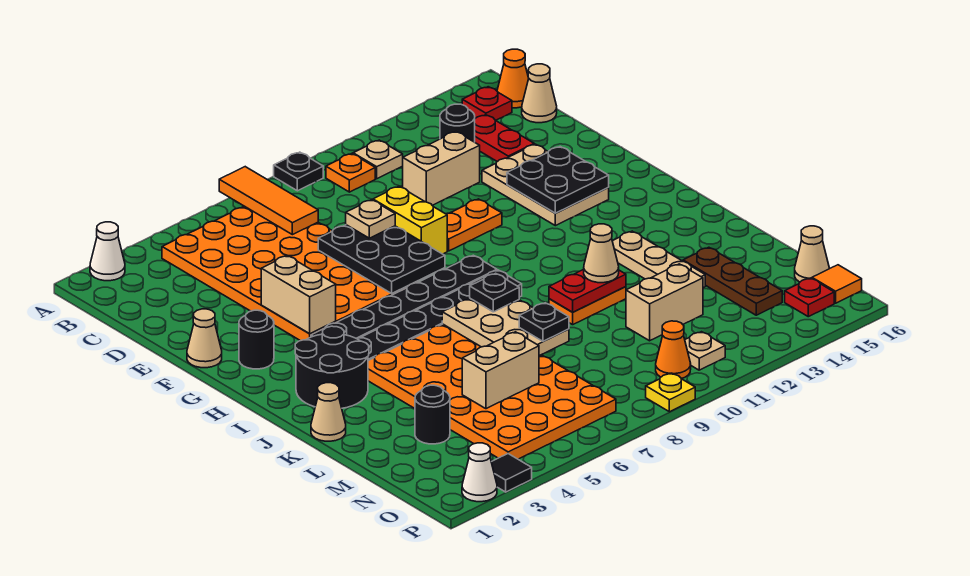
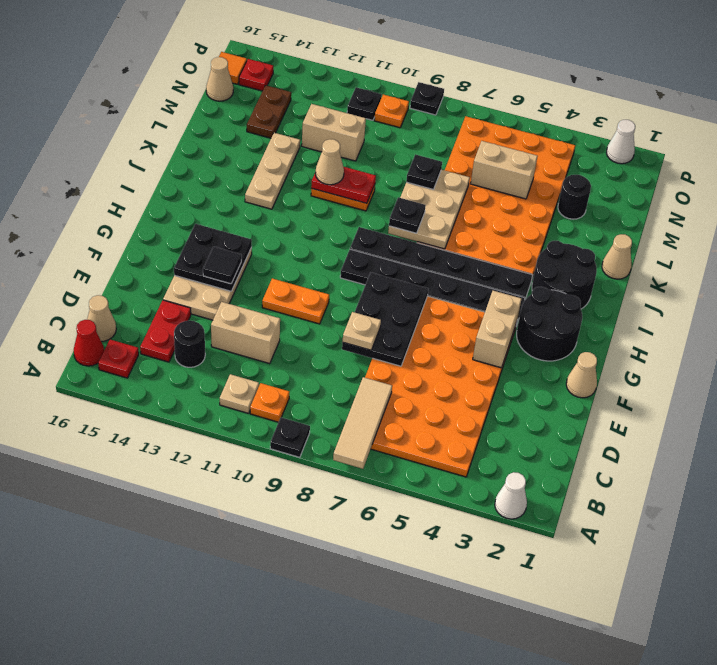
orange tile A7:C7 level 2 -> tan tile A7:C7 level 2
orange cone B16 level 1 -> red cone B16 level 1
yellow brick E9:F9 level 1 -> none
black round brick G2 level 1 -> black round brick G2:H3 level 1
brown plate L14:N14 level 1 -> brown plate M14:N14 level 1
orange cone O10 level 1 -> orange plate O10 level 1
tan plate O11 level 1 -> black plate O11 level 1
black tile P3 level 1 -> black tile F13 level 3
yellow plate P9 level 1 -> black plate P9 level 1

